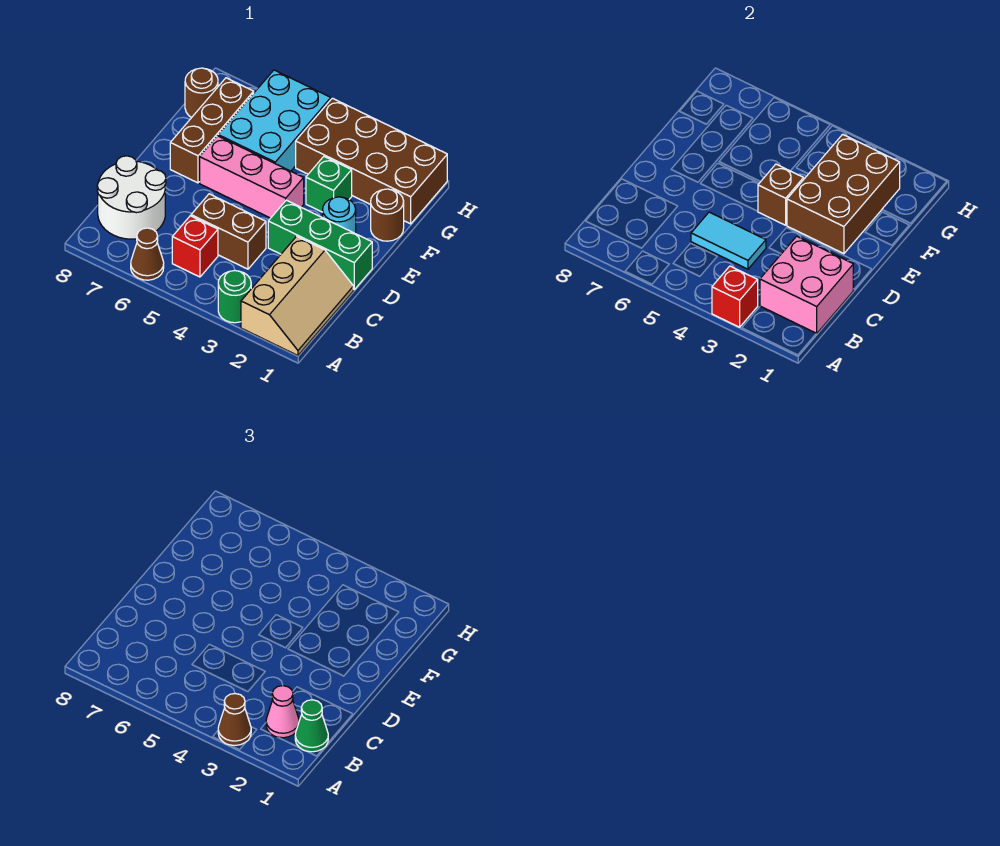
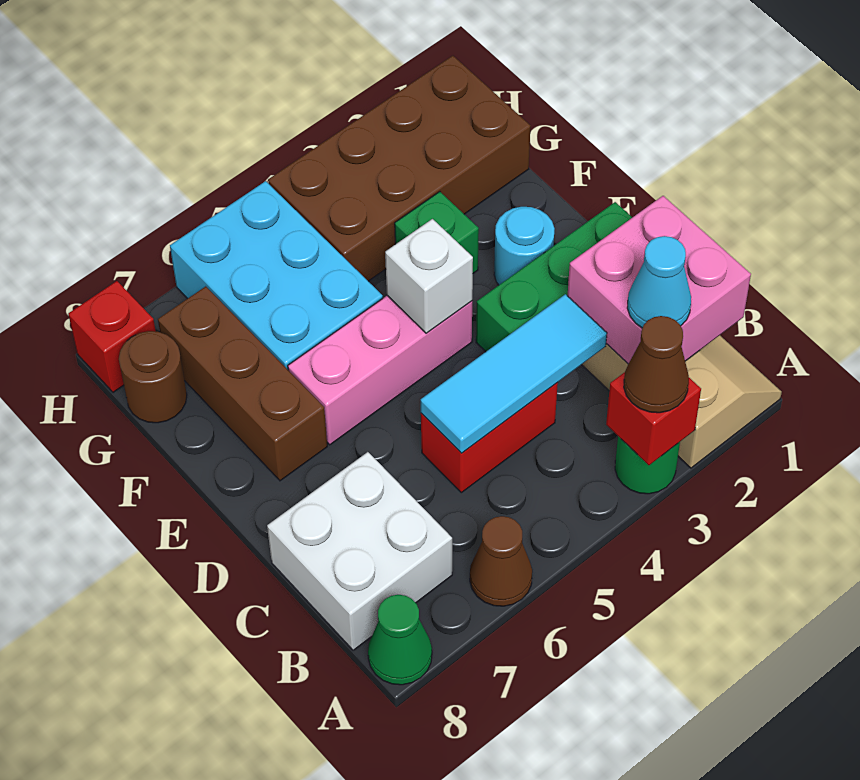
green cone B1 level 3 -> green cone A8 level 1
pink cone B2 level 3 -> cyan cone B2 level 3
red brick B5 level 1 -> red brick H8 level 1
white round brick B7:C8 level 1 -> white brick B7:C8 level 1
brown brick C4:C5 level 1 -> red brick C4:C5 level 1
cyan tile C4:C5 level 2 -> cyan tile C3:C5 level 2
brown brick E2:G3 level 2 -> none
brown brick E4 level 2 -> white brick E4 level 2
brown round brick F1 level 1 -> none

